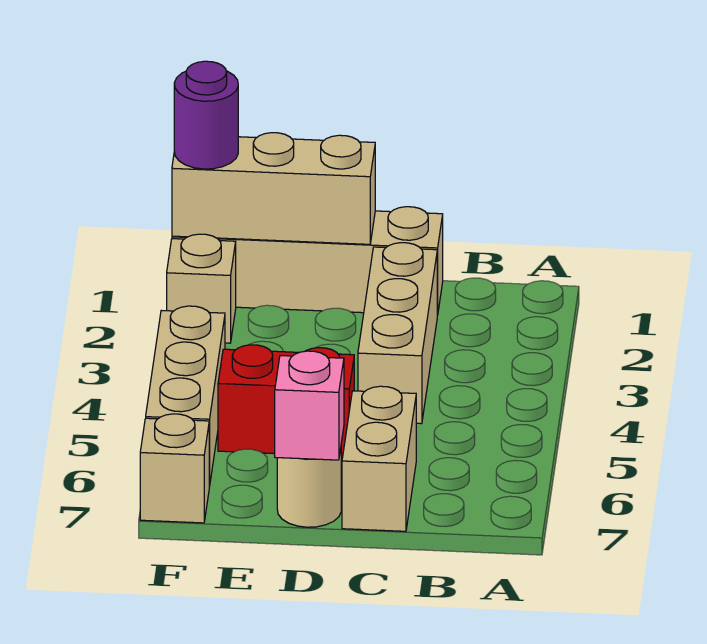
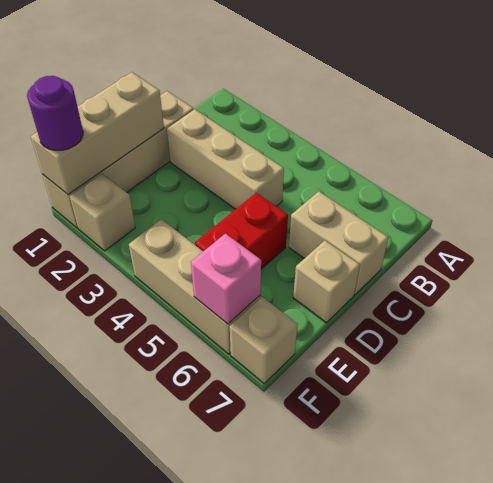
tan round brick D7 level 1 -> tan brick D7 level 1
pink brick D7 level 2 -> pink brick F6 level 2

